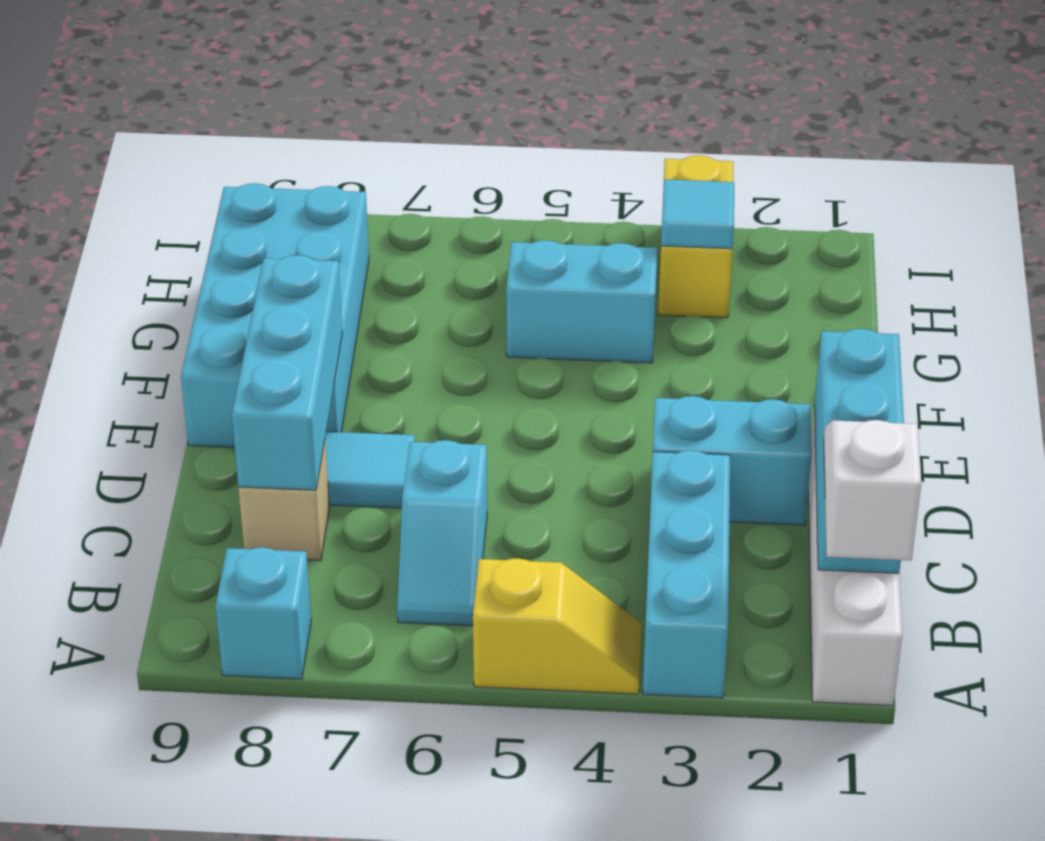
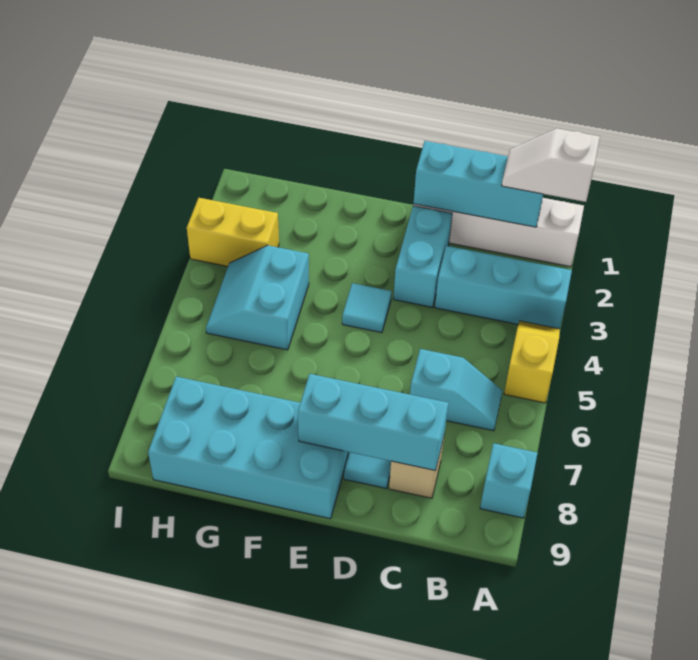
cyan tile H3 level 2 -> cyan tile E4 level 1

